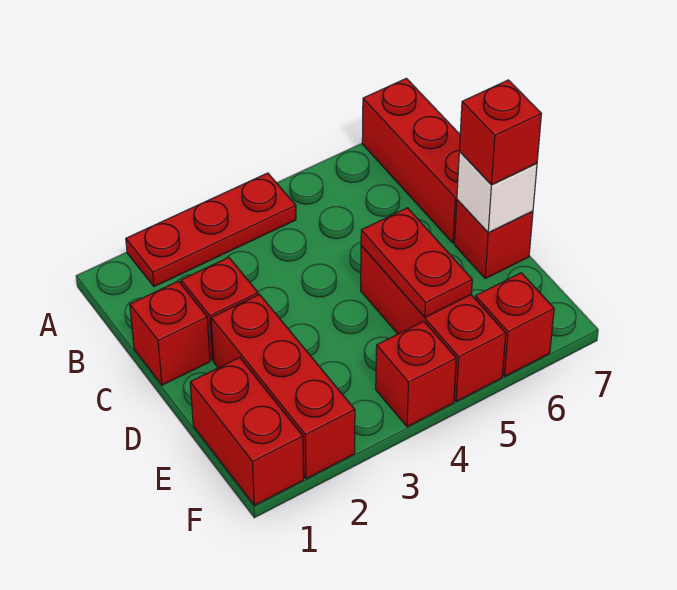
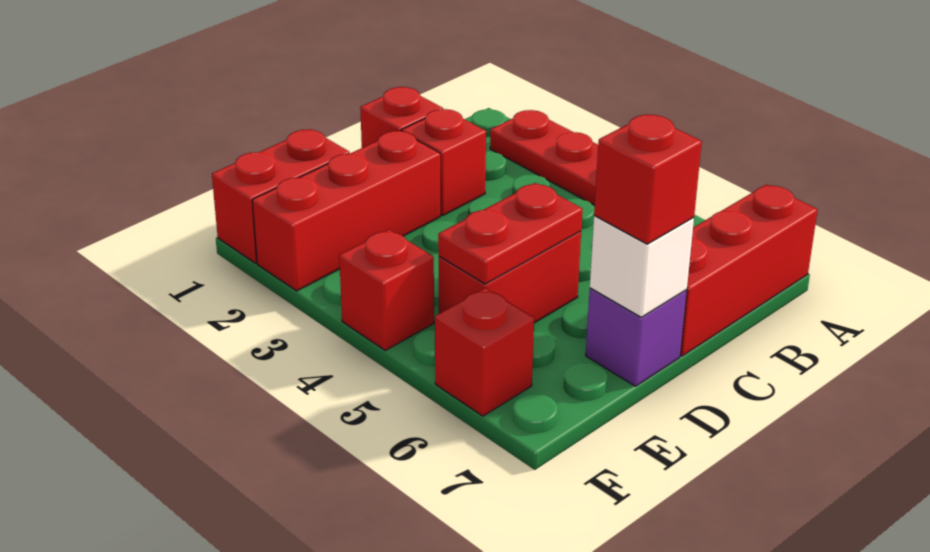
red brick D5:F5 level 1 -> red brick D5:E5 level 1
red brick D7 level 1 -> purple brick D7 level 1

